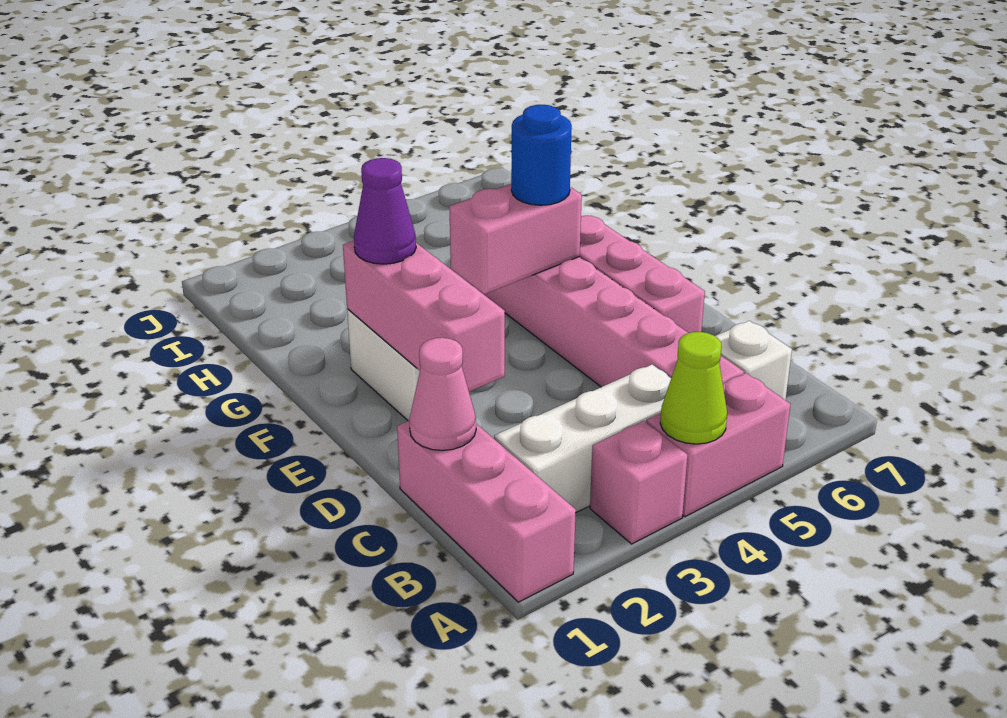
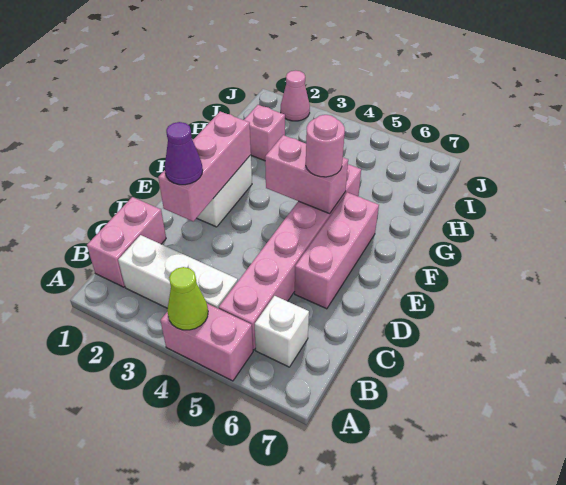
pink brick A1:C1 level 1 -> pink brick B1:C1 level 1
pink brick A3 level 1 -> pink brick H2 level 1
pink cone C1 level 2 -> pink cone J2 level 1
purple cone F2 level 3 -> purple cone D2 level 3
blue round brick F5 level 3 -> pink round brick F5 level 3

